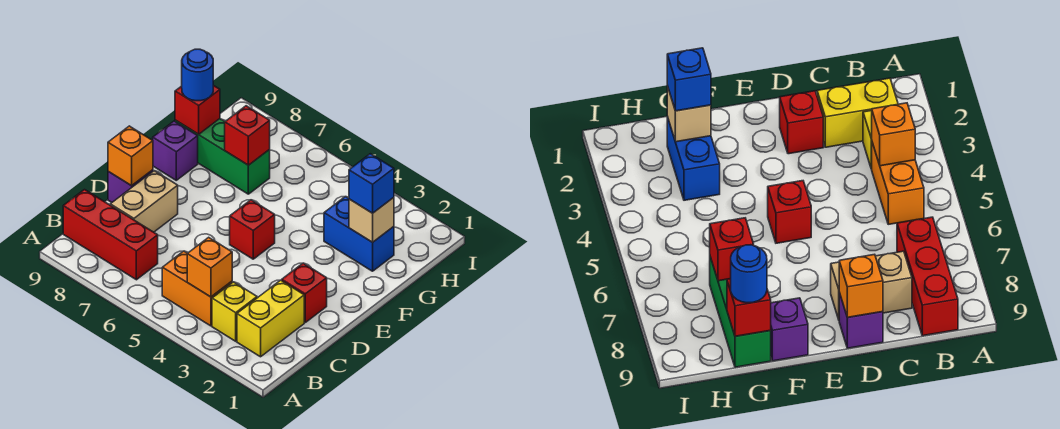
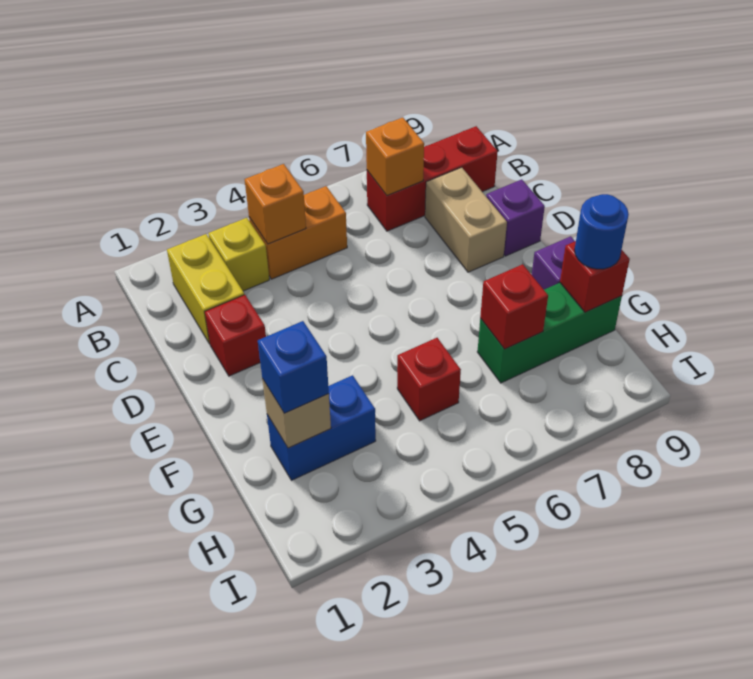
orange brick D9 level 2 -> orange brick B7 level 2
red brick E5 level 1 -> red brick G5 level 1

